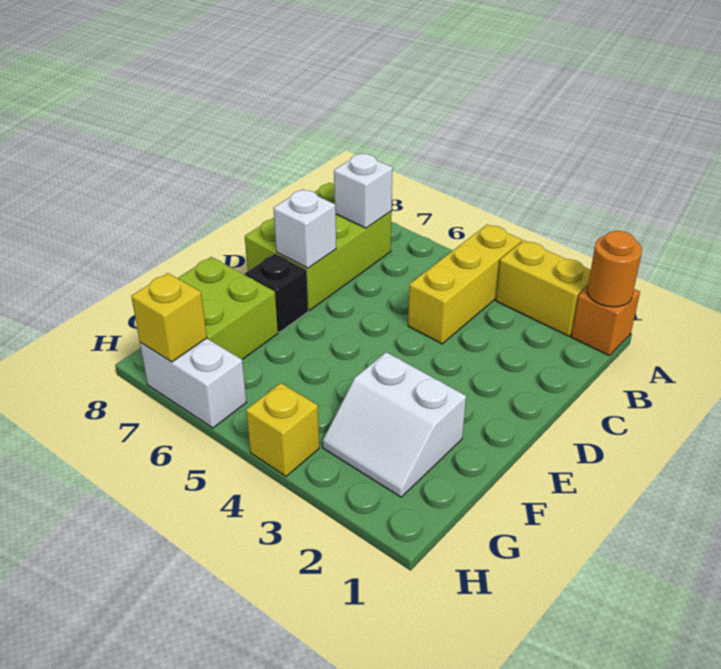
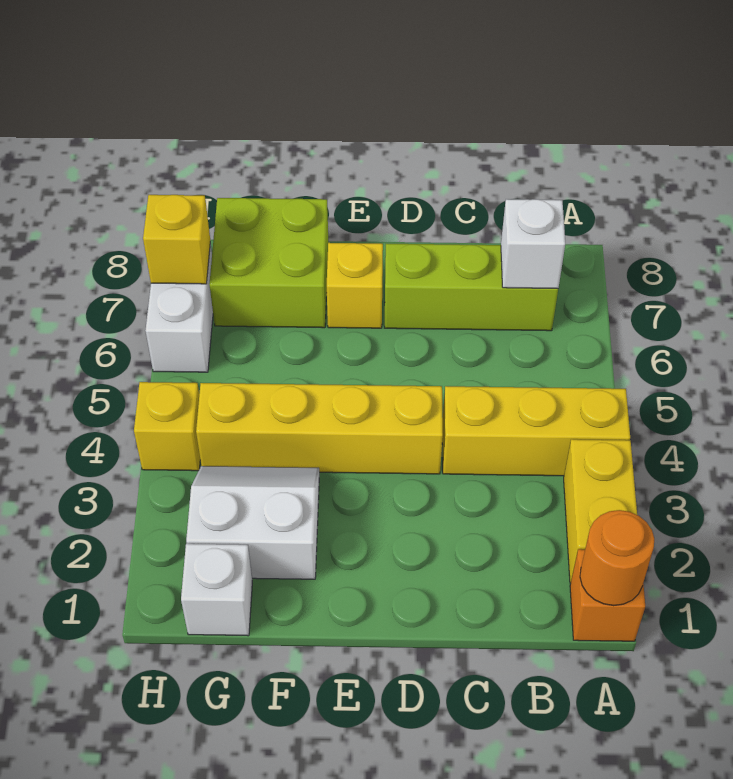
lime brick B7:D8 level 1 -> lime brick B7:D7 level 1
none -> yellow brick D4:G4 level 1
white brick D7 level 2 -> white brick G1 level 1
black brick E7 level 1 -> yellow brick E7 level 1
white slope F2:G3 level 1 top F -> white slope F2:G3 level 1 top 2

